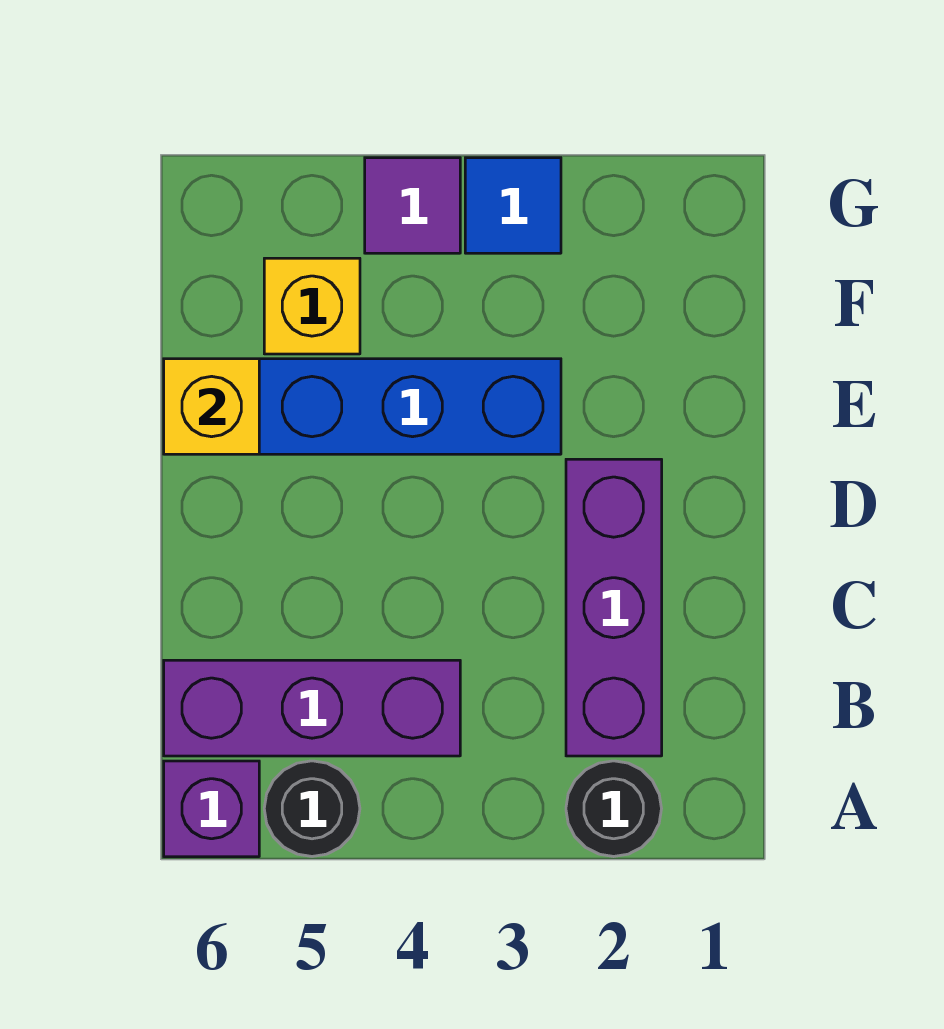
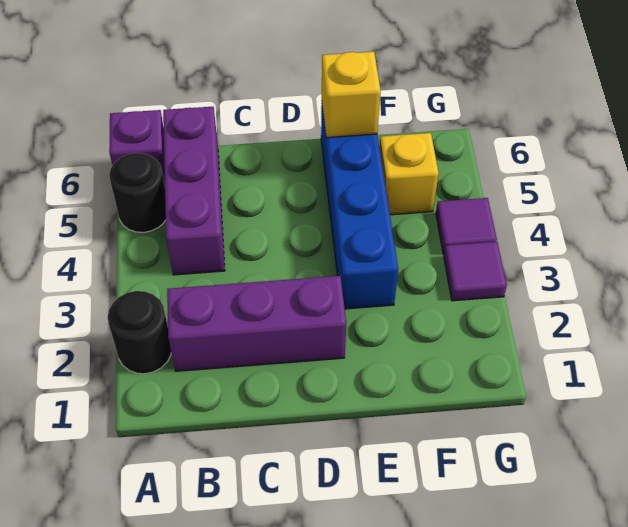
blue tile G3 level 1 -> purple tile G3 level 1

